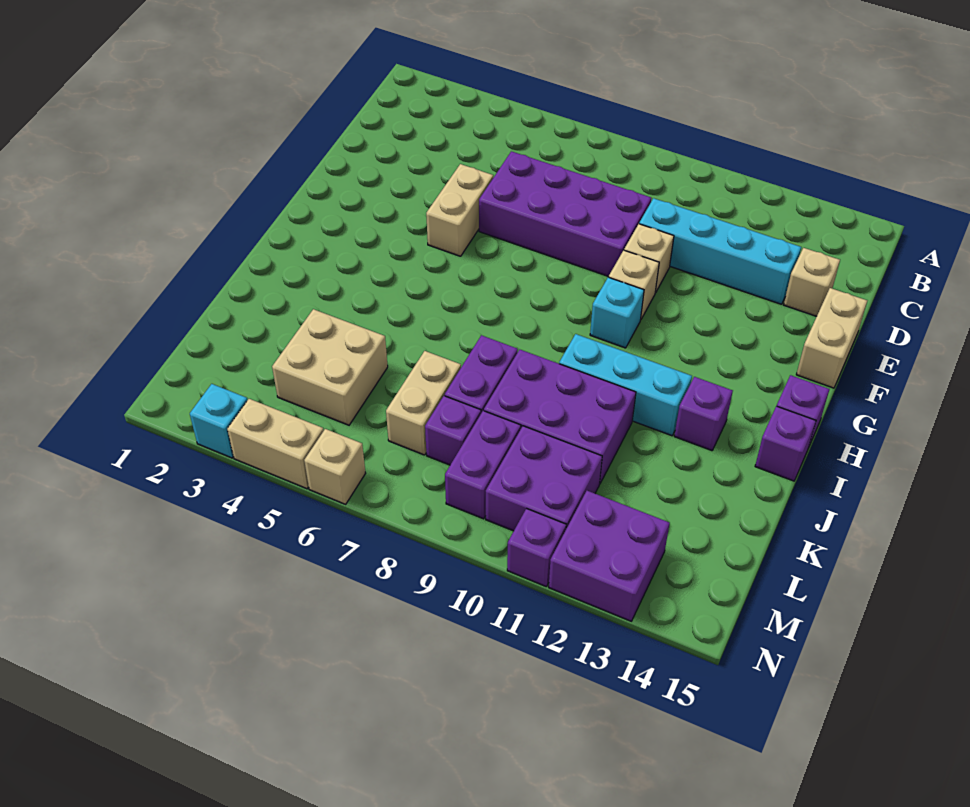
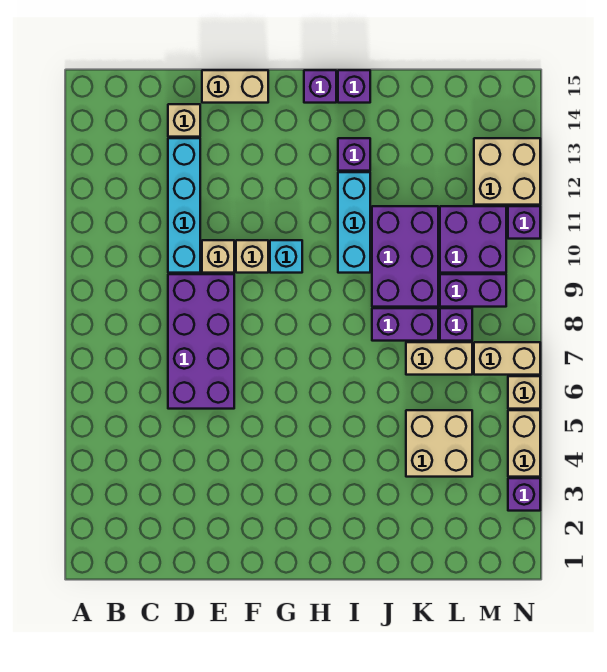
tan brick E5:F5 level 1 -> tan brick M7:N7 level 1
purple brick M12:N13 level 1 -> tan brick M12:N13 level 1
cyan brick N3 level 1 -> purple brick N3 level 1

